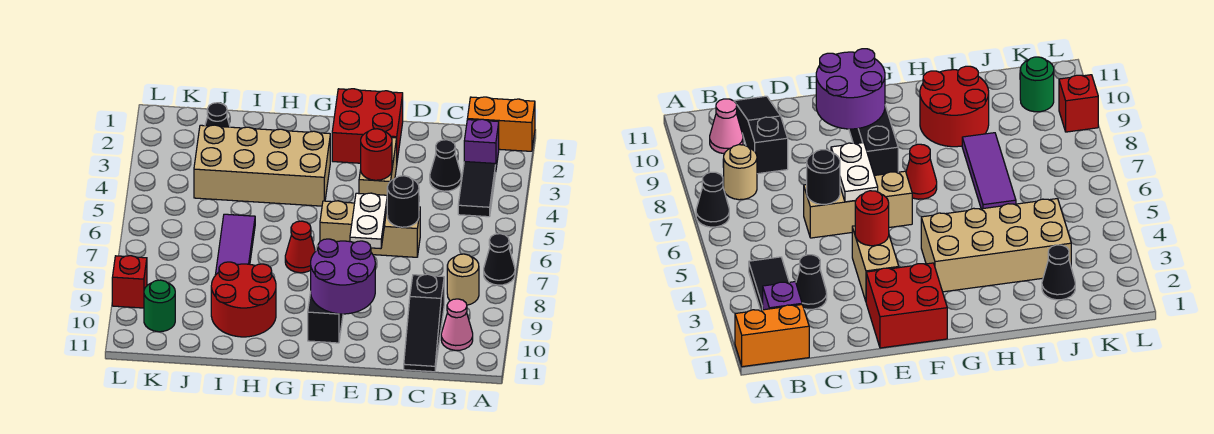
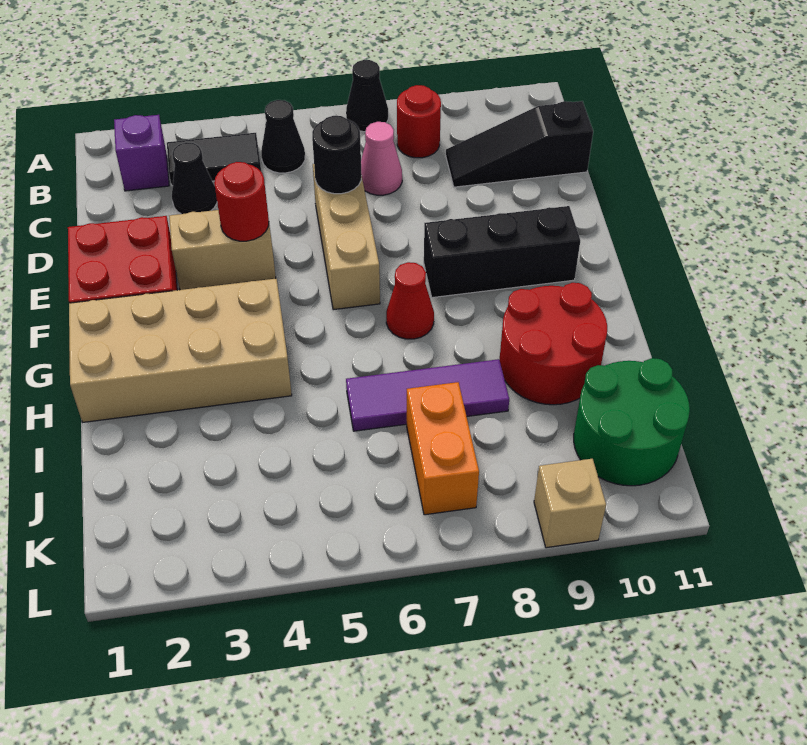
orange brick A1:B1 level 1 -> orange brick J7:K7 level 1
tan round brick B8 level 1 -> red round brick B8 level 1
pink cone B10 level 1 -> pink cone C7 level 1
black slope C9:C11 level 1 top 9 -> black slope C9:C11 level 1 top 11
white plate E6:E7 level 2 -> none
purple round brick E9:F10 level 2 -> none
tan brick G3:J4 level 1 -> tan brick G1:H4 level 1
black cone J2 level 1 -> black cone B5 level 1
green round brick K10 level 1 -> green round brick J10:K11 level 1
red brick L9 level 1 -> tan brick L9 level 1

